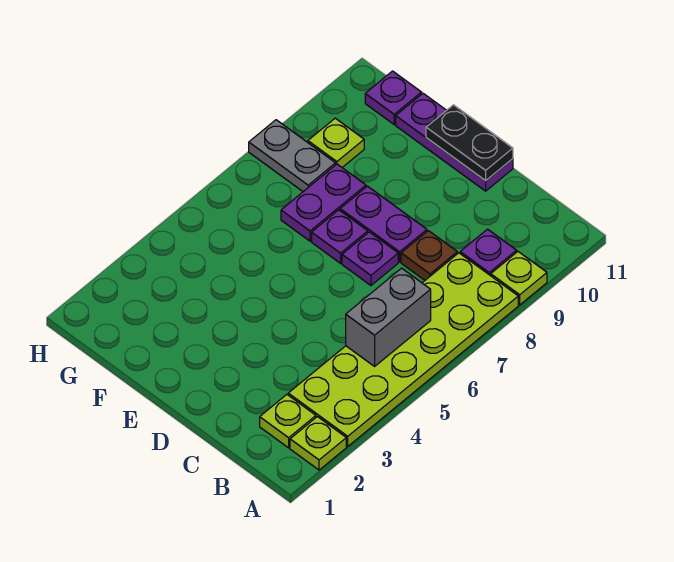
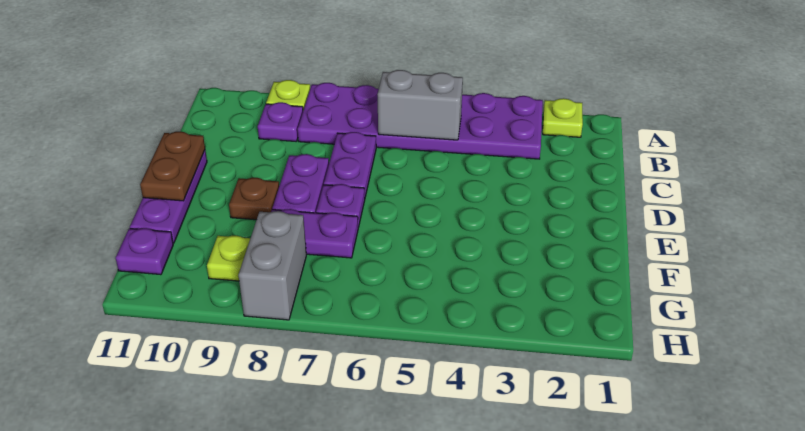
lime plate A3:B8 level 1 -> purple plate A3:B8 level 1
lime plate B2 level 1 -> none
brown plate C8 level 1 -> brown plate E9 level 1
purple plate D7 level 1 -> purple plate C7:D7 level 1
black plate D11:E11 level 2 -> brown plate D11:E11 level 2
grey plate G8:H8 level 1 -> grey brick G8:H8 level 1

